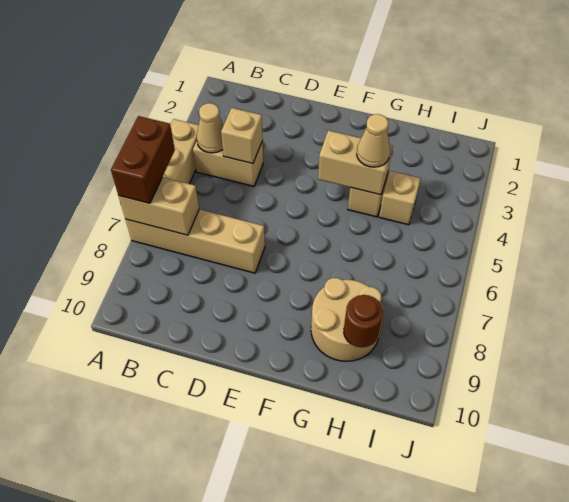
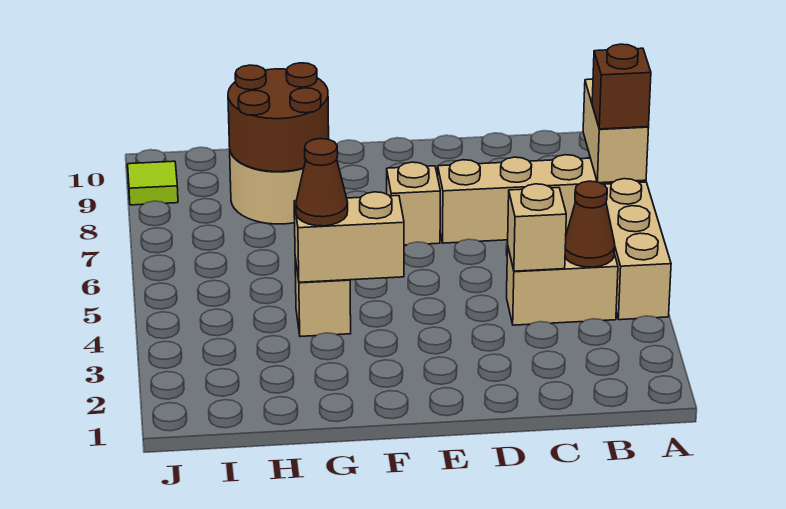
brown brick A6:A7 level 3 -> brown brick A7 level 3
tan brick A7:B7 level 2 -> tan brick A7:A8 level 2
tan cone B4 level 2 -> brown cone B4 level 2
tan cone G4 level 3 -> brown cone G4 level 3
tan brick H4 level 1 -> tan brick E7 level 1
brown round brick H9 level 2 -> brown round brick G8:H9 level 2
none -> lime tile J9 level 1

